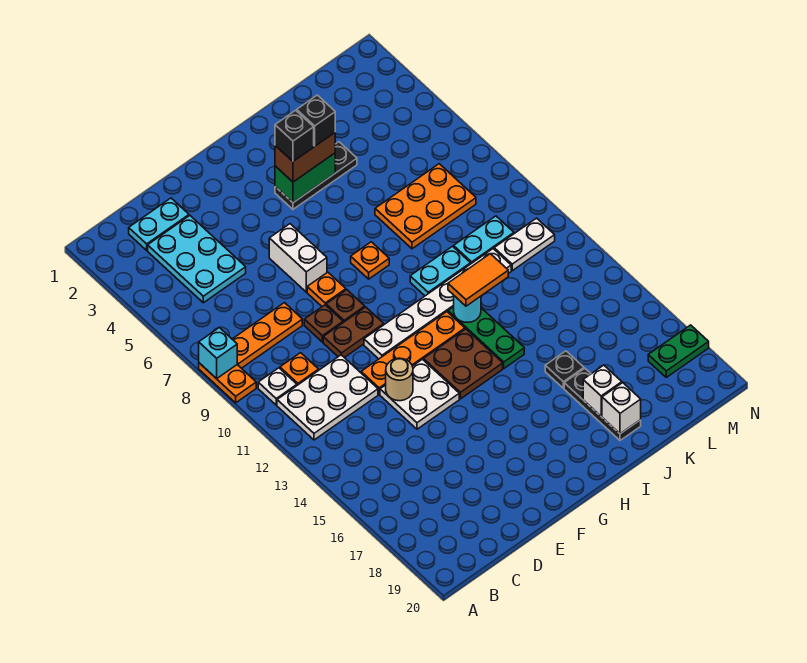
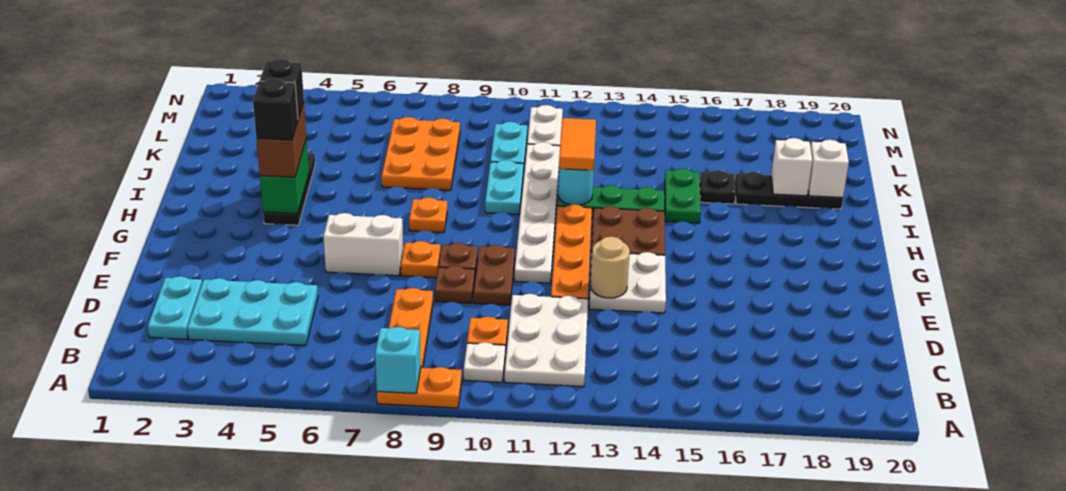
green plate M18:N18 level 1 -> green plate I15:J15 level 1

